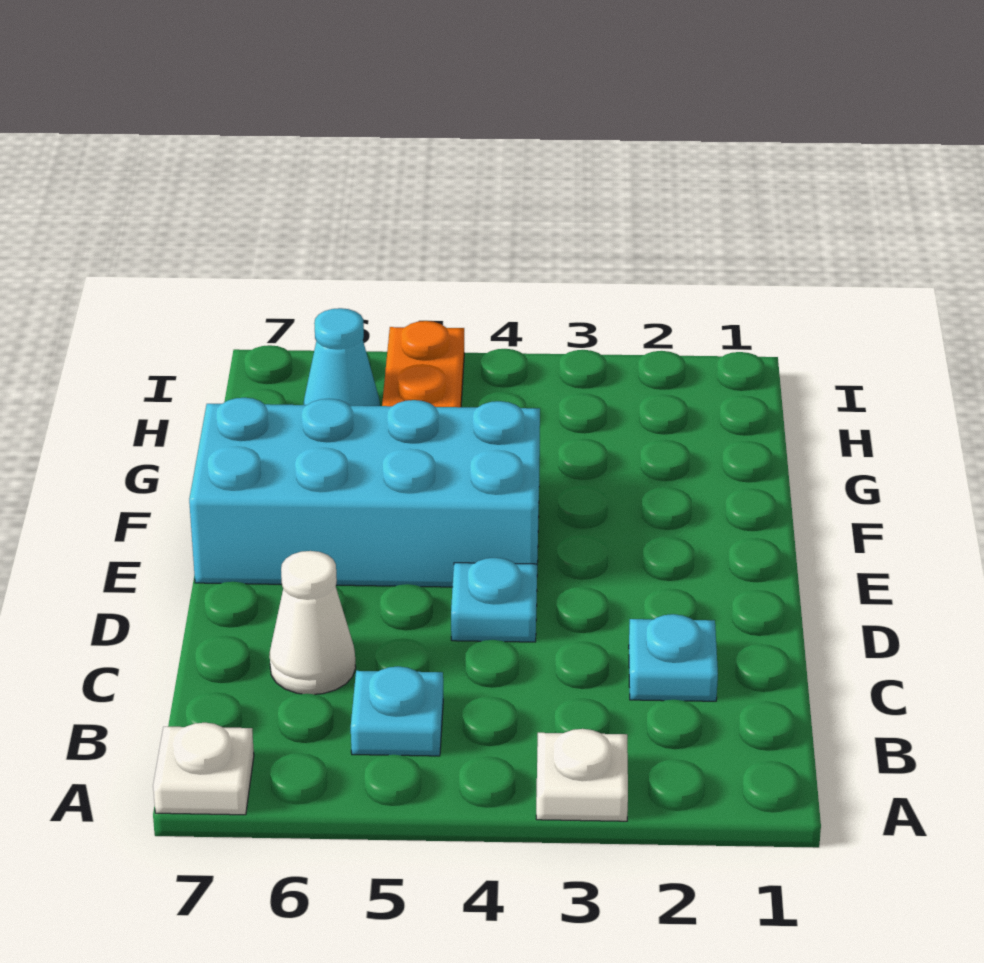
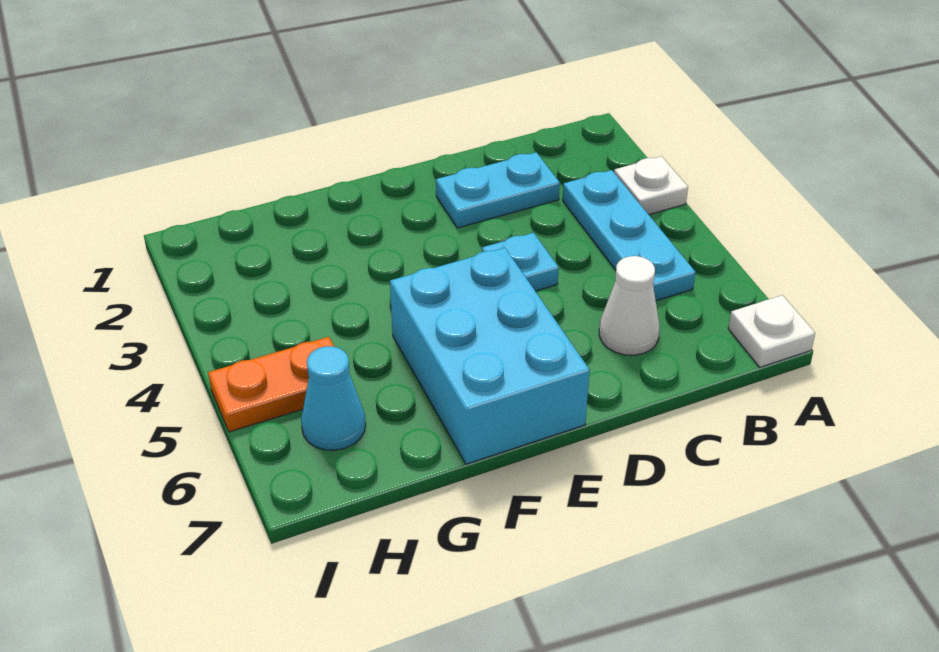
cyan plate B5 level 1 -> cyan plate B3:B5 level 1
cyan plate C2 level 1 -> cyan plate C2:D2 level 1
cyan brick E4:F7 level 1 -> cyan brick E5:F7 level 1

